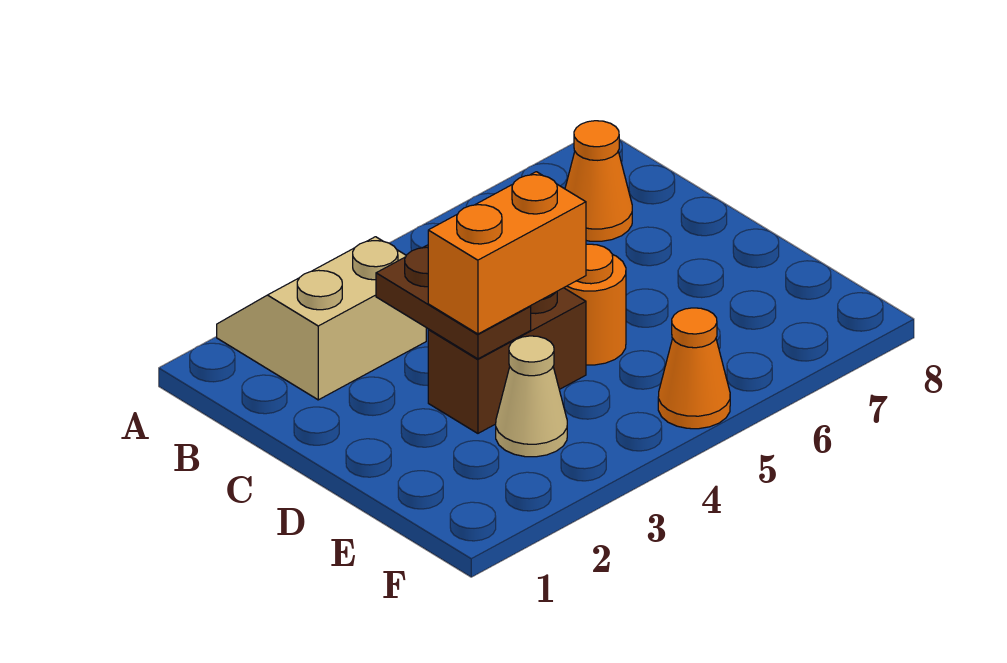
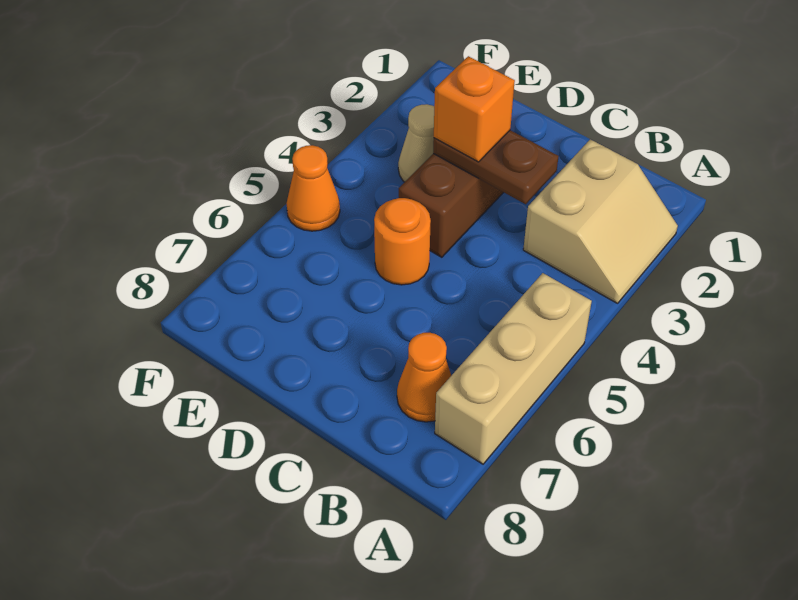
none -> tan brick A5:A7 level 1
orange brick D3:D4 level 3 -> orange brick D3 level 3

